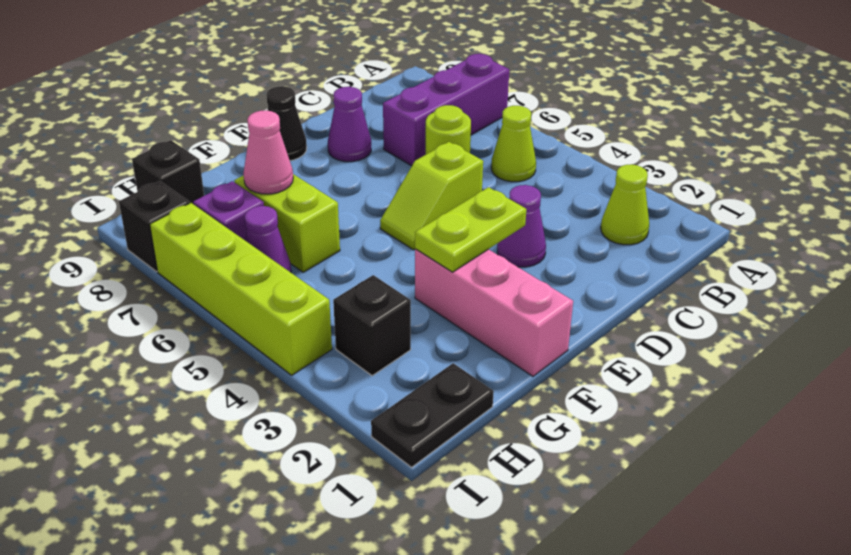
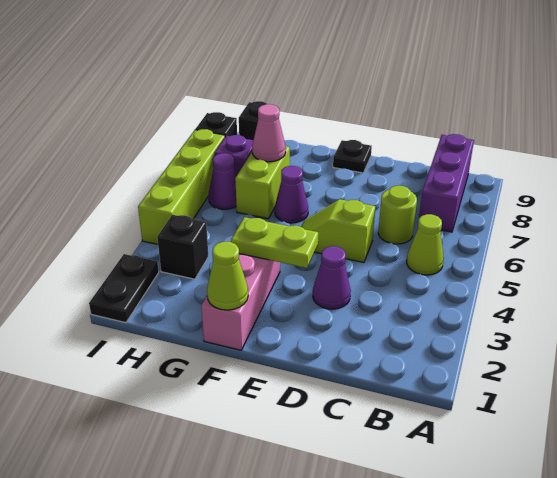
purple brick A7:C7 level 1 -> purple brick B7:B9 level 1
lime cone B2 level 1 -> lime cone F1 level 2
purple cone D8 level 1 -> purple cone F6 level 1
black cone E9 level 1 -> black plate E9 level 1
black plate H1:I1 level 1 -> black plate I1:I2 level 1

